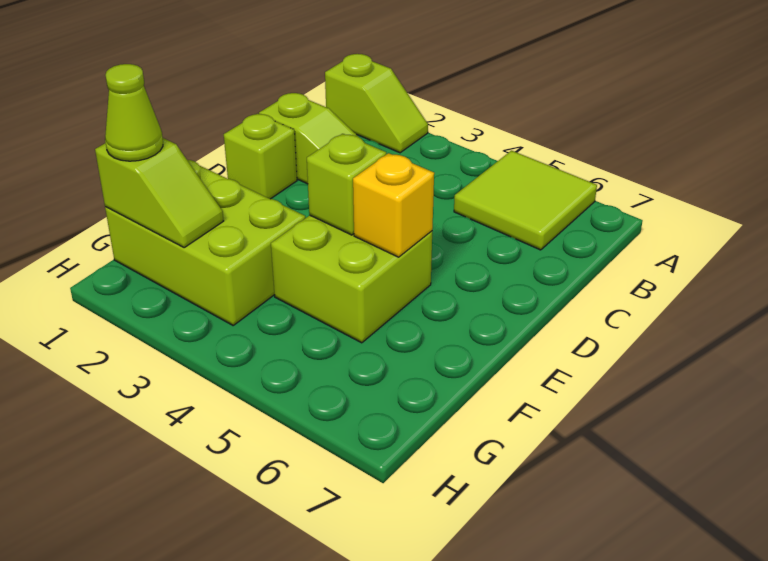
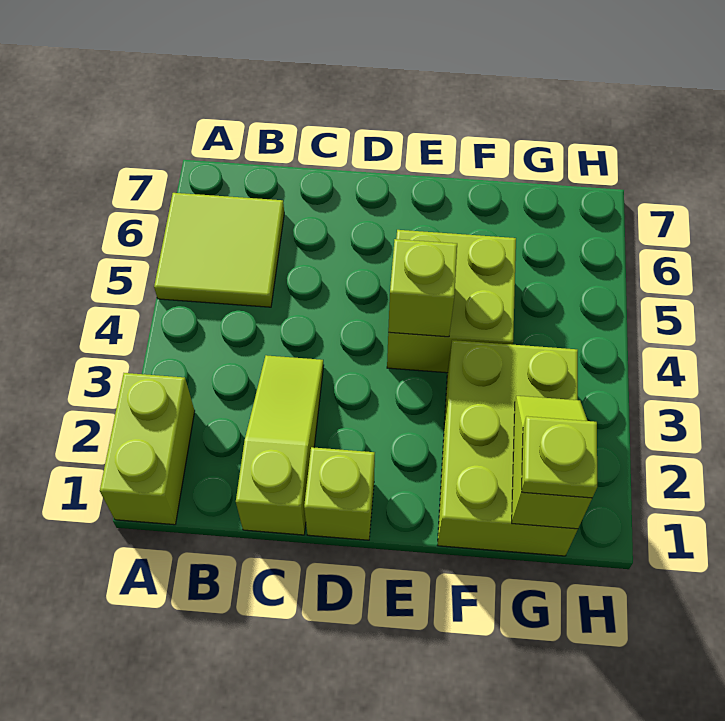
lime slope A1:A2 level 1 top 1 -> lime brick A1:A2 level 1
yellow brick E5 level 2 -> none
lime cone G1 level 3 -> lime plate G1 level 3

